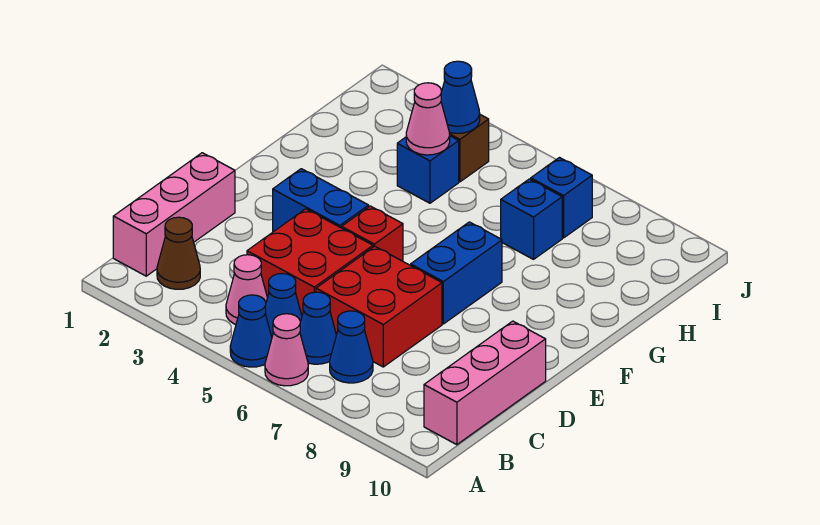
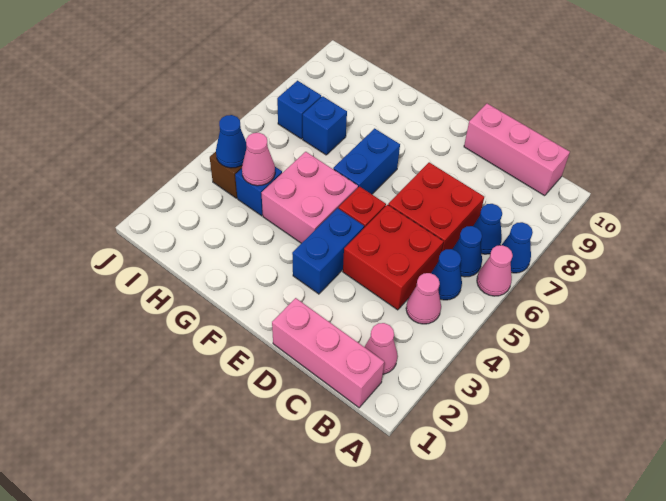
blue cone A5 level 1 -> blue cone A7 level 1
brown cone B2 level 1 -> pink cone B2 level 1
blue brick E7:F7 level 1 -> blue brick F6:F7 level 1
none -> pink brick F4:G5 level 1

